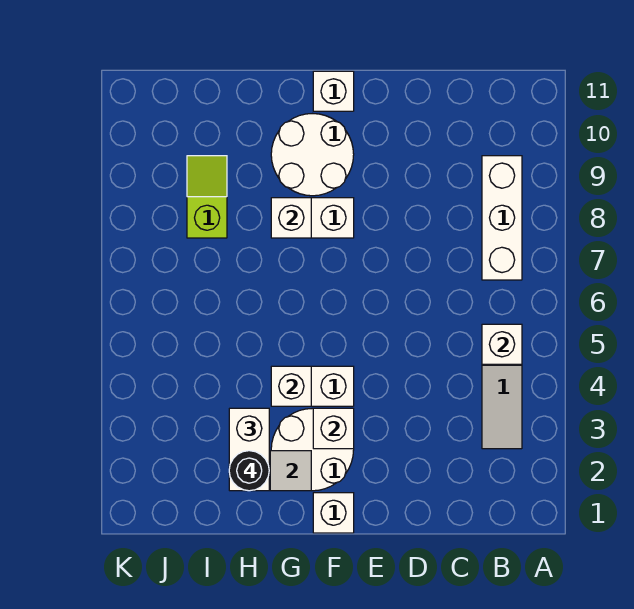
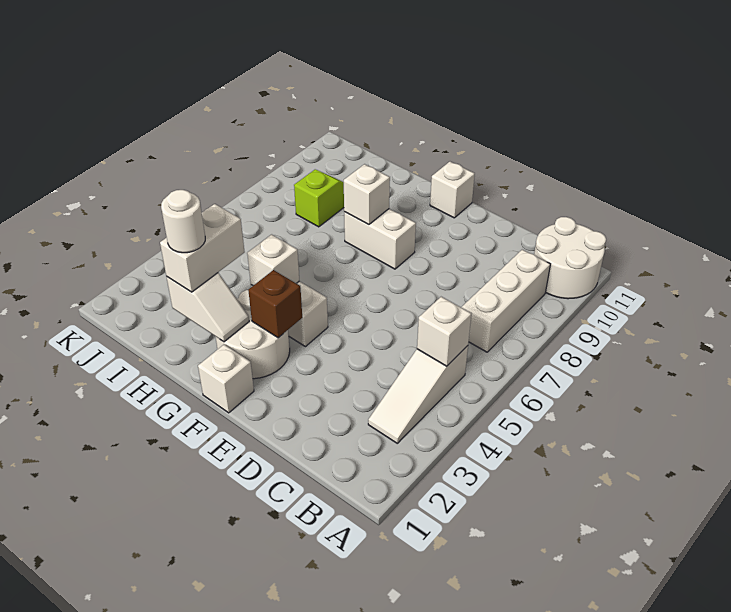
white brick F3 level 2 -> brown brick F3 level 2
white round brick F9:G10 level 1 -> white round brick A10:B11 level 1
black round brick H2 level 4 -> white round brick H2 level 4

